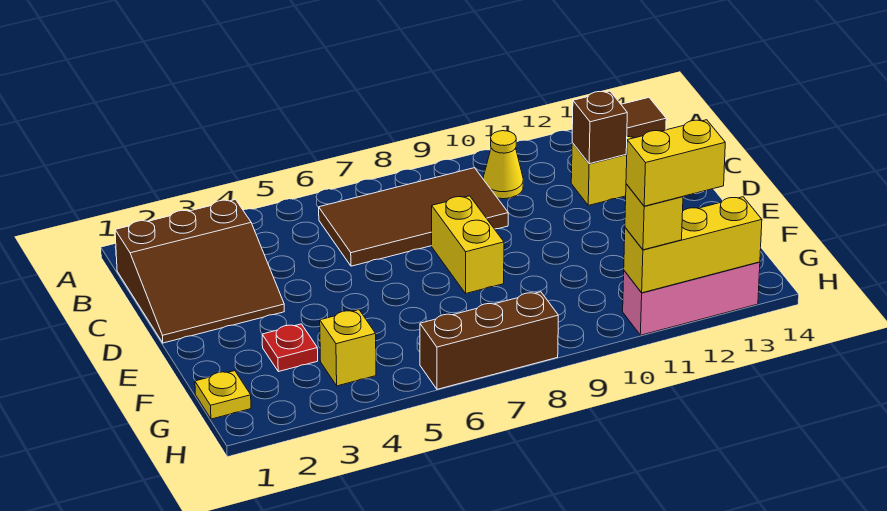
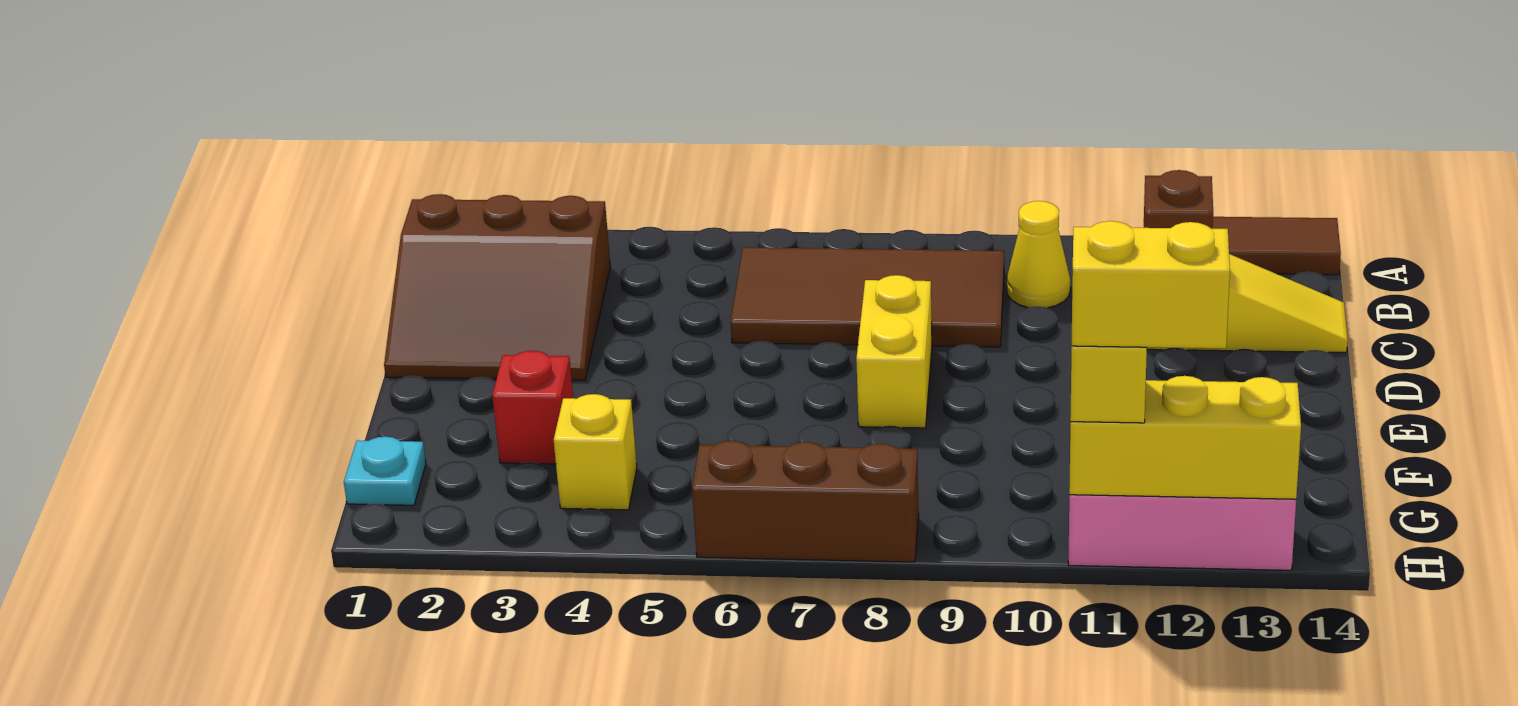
red plate F3 level 1 -> red brick F3 level 1
yellow plate G1 level 1 -> cyan plate G1 level 1

